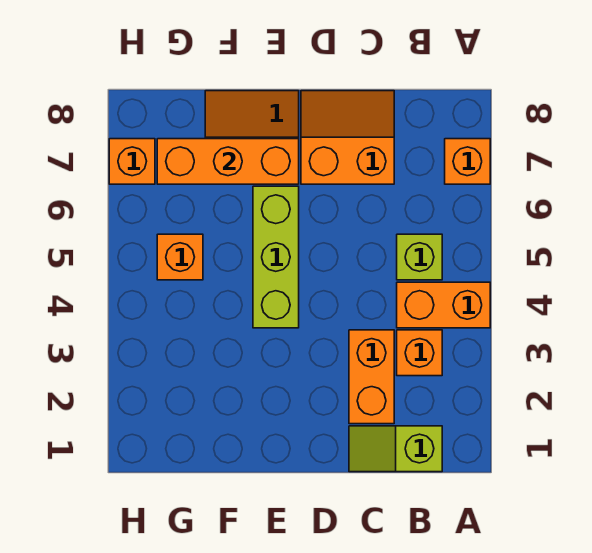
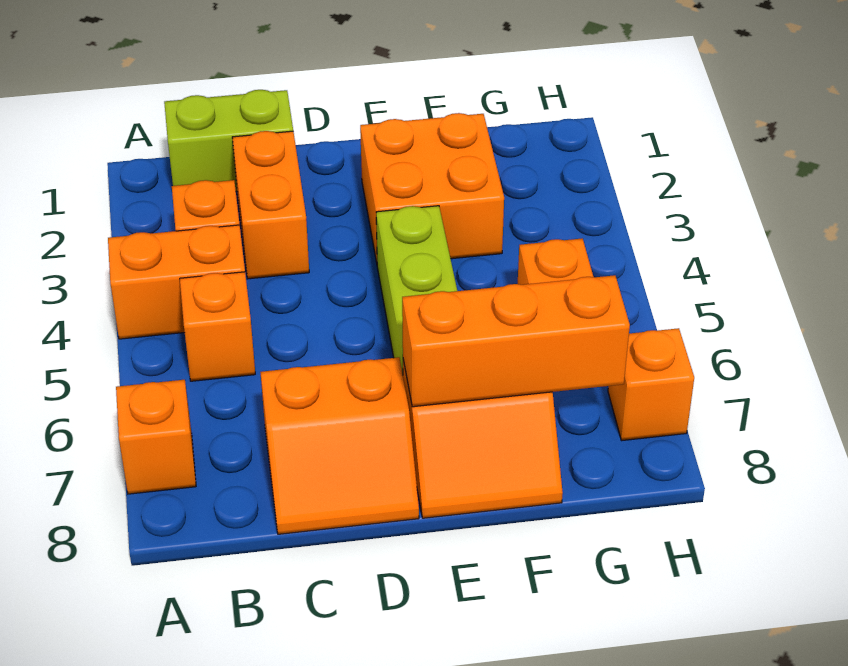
lime slope B1:C1 level 1 top B -> lime brick B1:C1 level 1
lime brick B5 level 1 -> orange brick B5 level 1
none -> orange brick E2:F3 level 1

